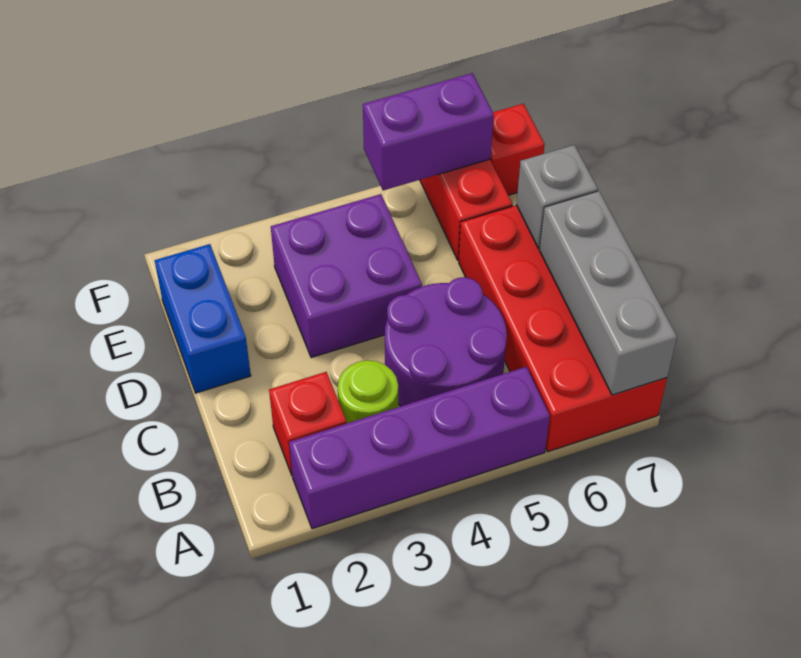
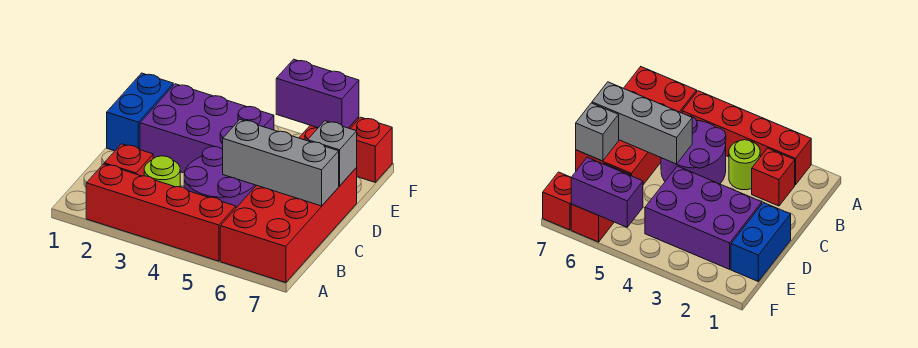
purple brick A2:A5 level 1 -> red brick A2:A5 level 1
grey brick A7:C7 level 2 -> grey brick C5:C7 level 2
purple brick D3:E4 level 1 -> purple brick D2:E4 level 1

